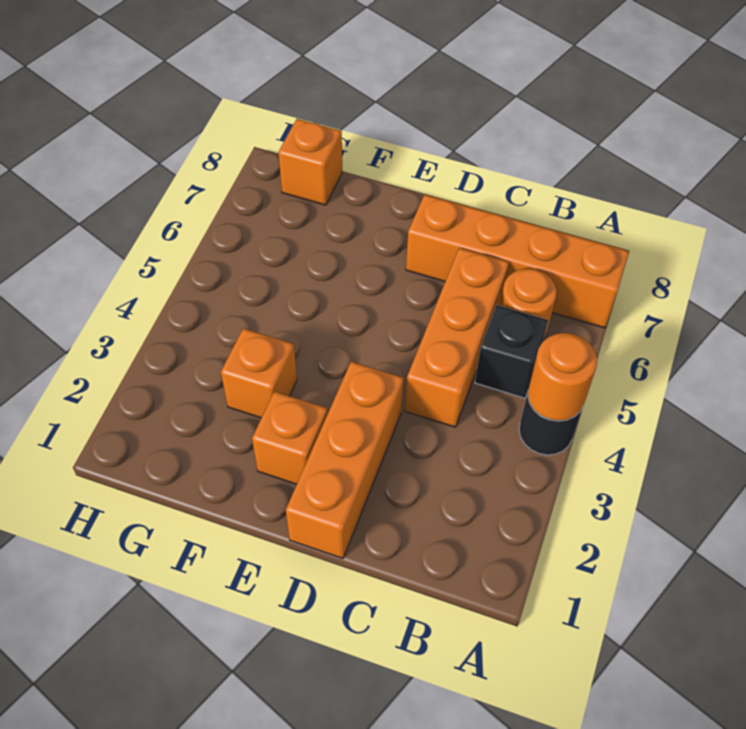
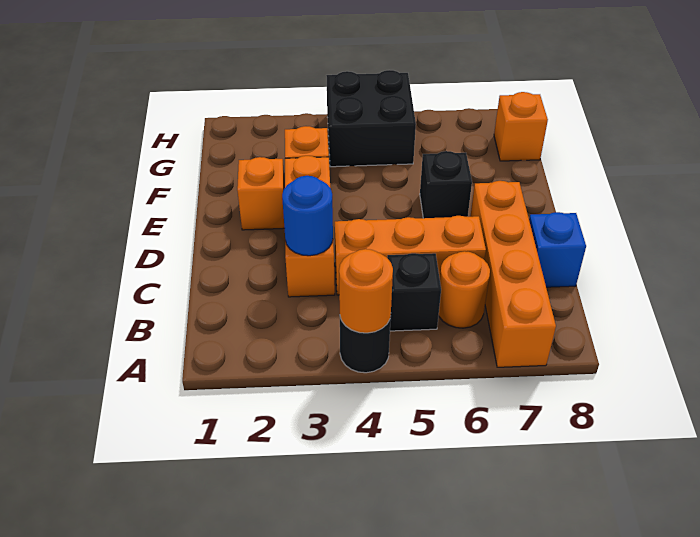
none -> blue round brick C3 level 2
none -> blue brick C8 level 1
orange brick D1:D3 level 1 -> orange brick C3:E3 level 1
none -> black brick E6 level 1
none -> black brick G4:H5 level 1

